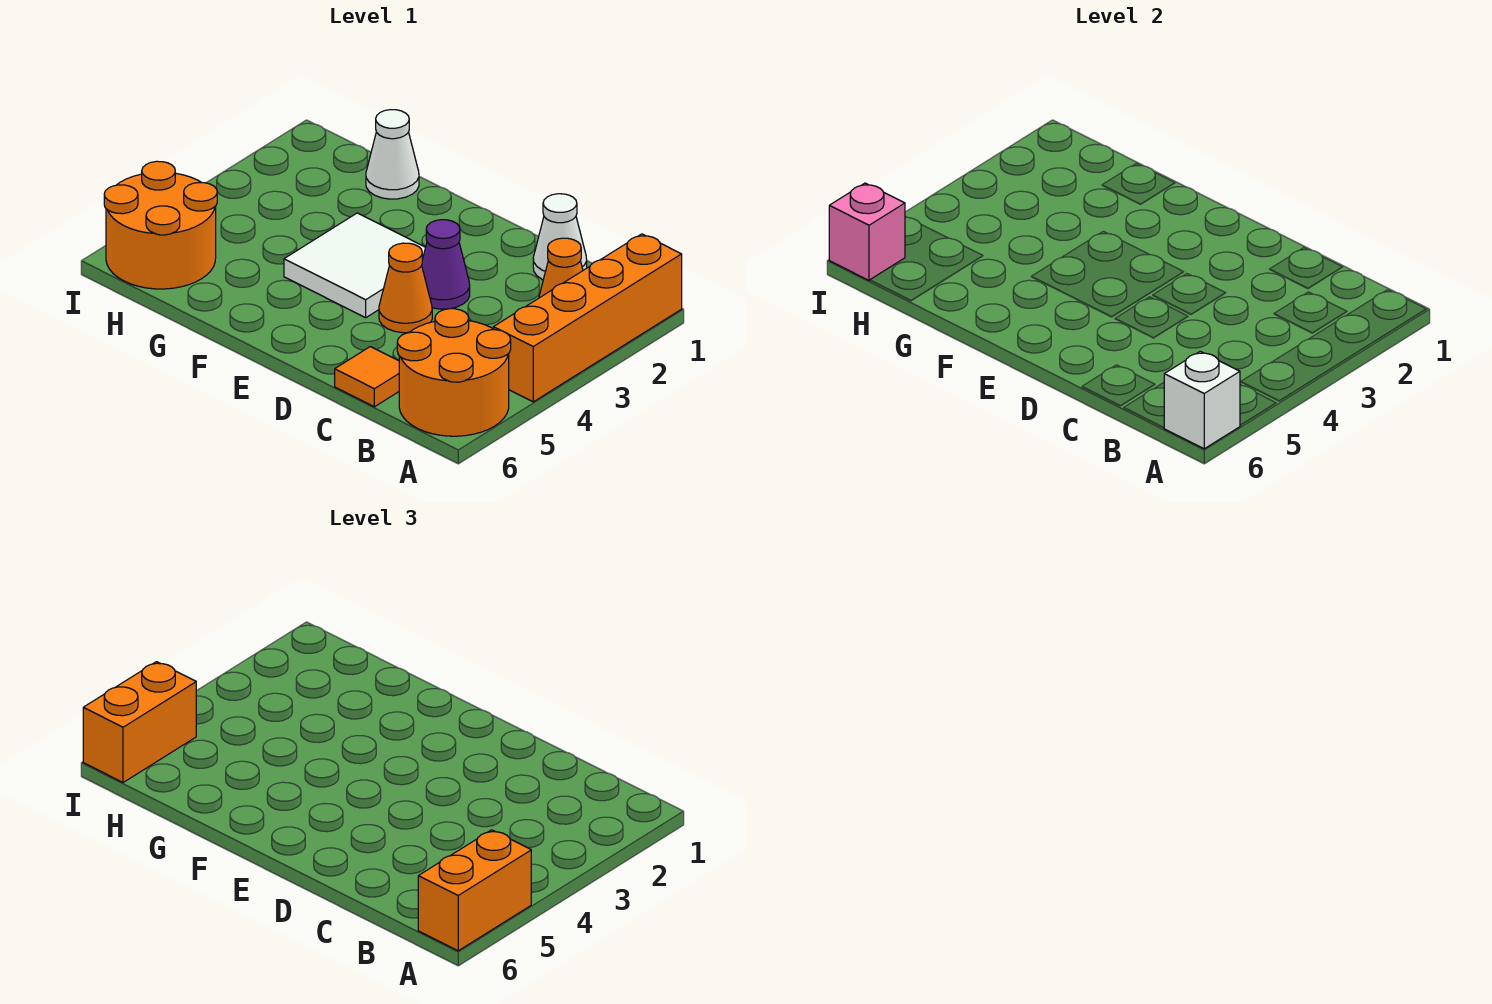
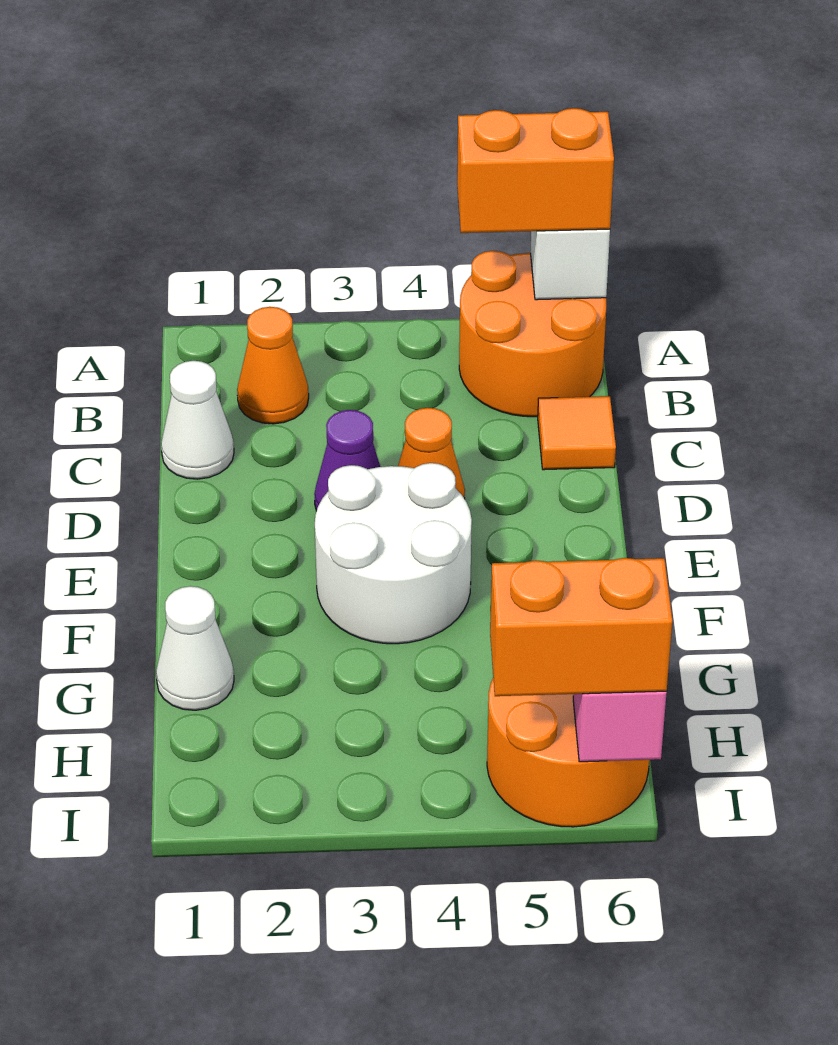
orange brick A1:A4 level 1 -> none
white tile E3:F4 level 1 -> white round brick E3:F4 level 1

